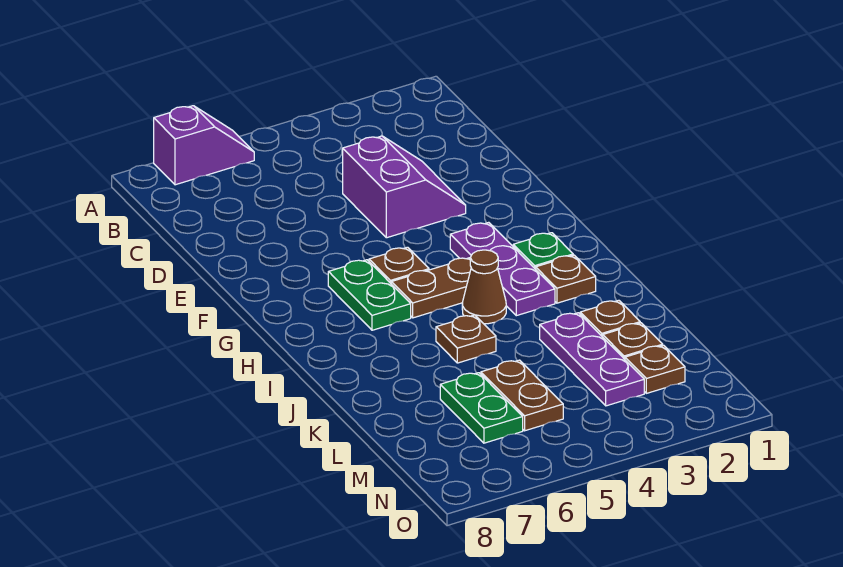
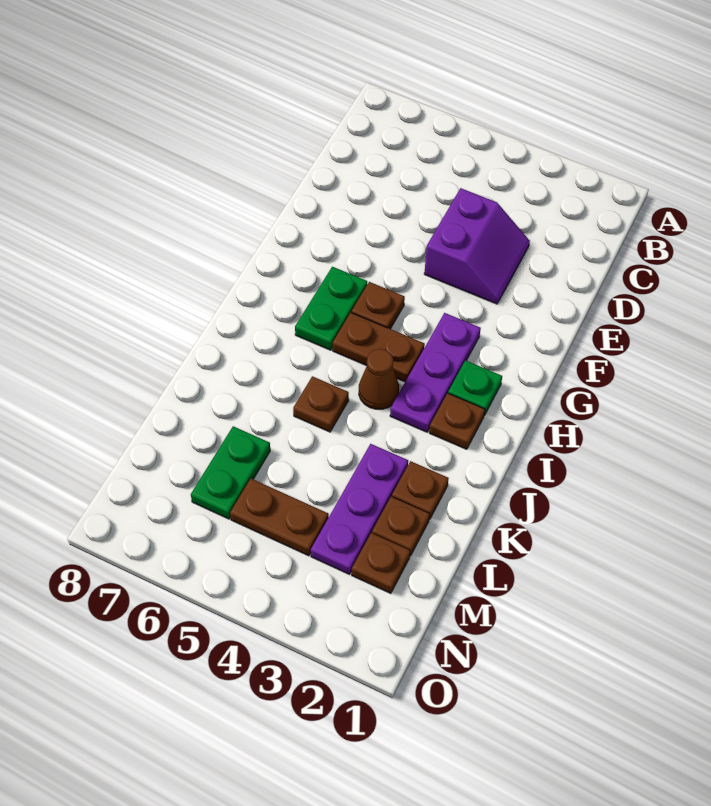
purple slope A6:A7 level 1 top 7 -> none
brown plate L5:M5 level 1 -> brown plate M4:M5 level 1

